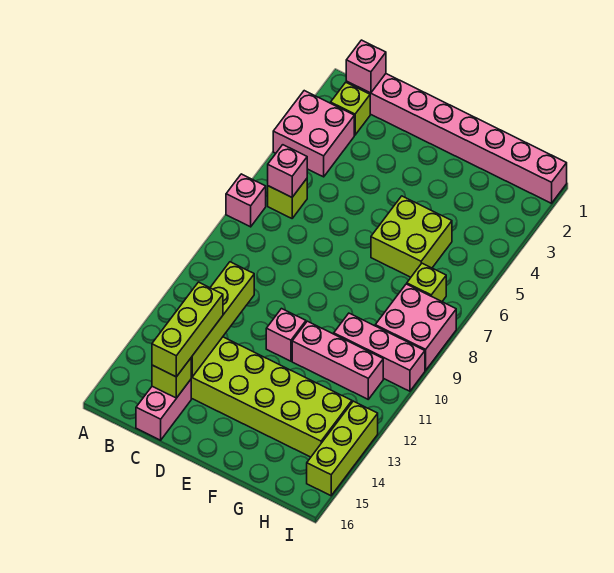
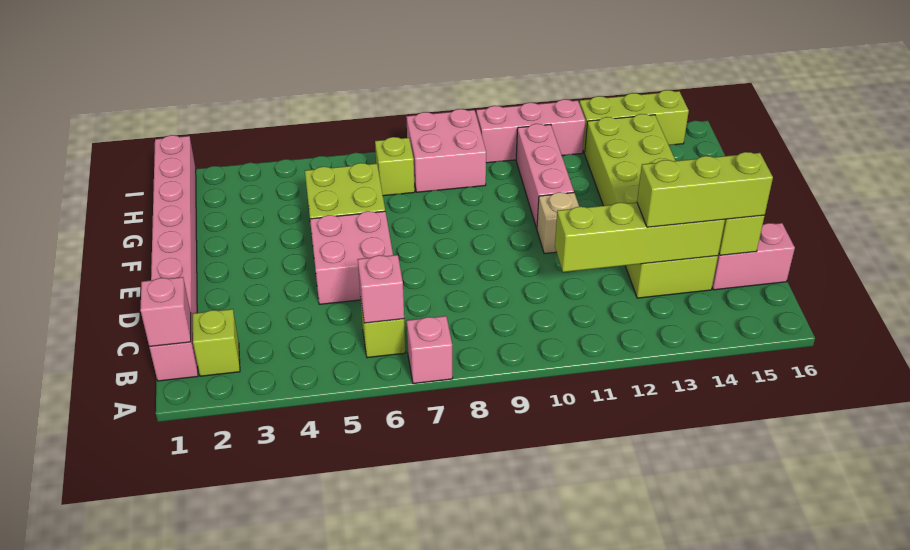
pink brick A3:B4 level 1 -> pink brick D5:E6 level 1
pink brick E11 level 1 -> tan brick E11 level 1
pink brick G10:I10 level 1 -> pink brick I10:I12 level 1

